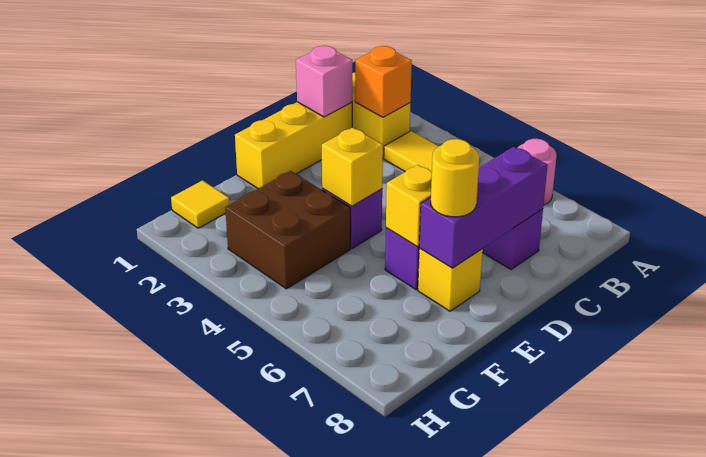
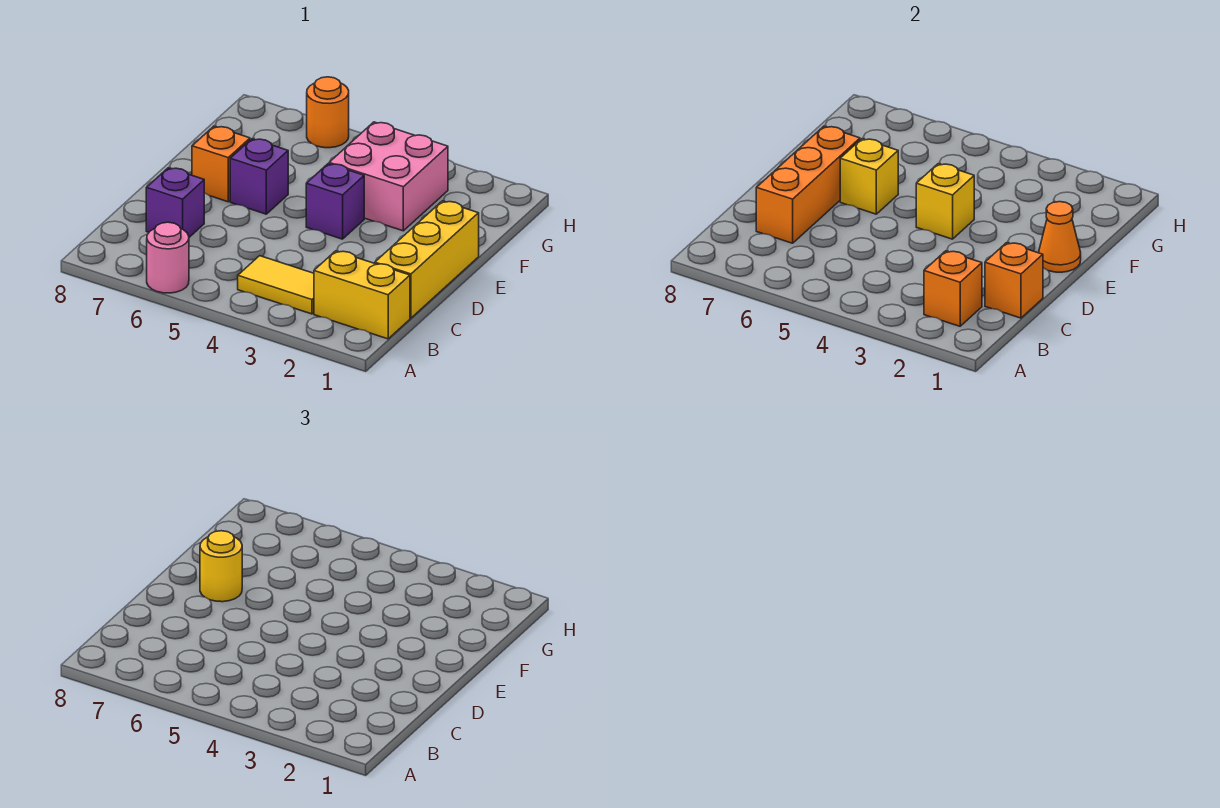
pink brick C1 level 2 -> orange brick C1 level 2
purple brick C7:E7 level 2 -> orange brick C7:E7 level 2
none -> orange cone E1 level 2
yellow brick E7 level 1 -> orange brick E7 level 1
brown brick F3:G4 level 1 -> pink brick F3:G4 level 1
yellow tile G1 level 1 -> none
none -> orange round brick H6 level 1

